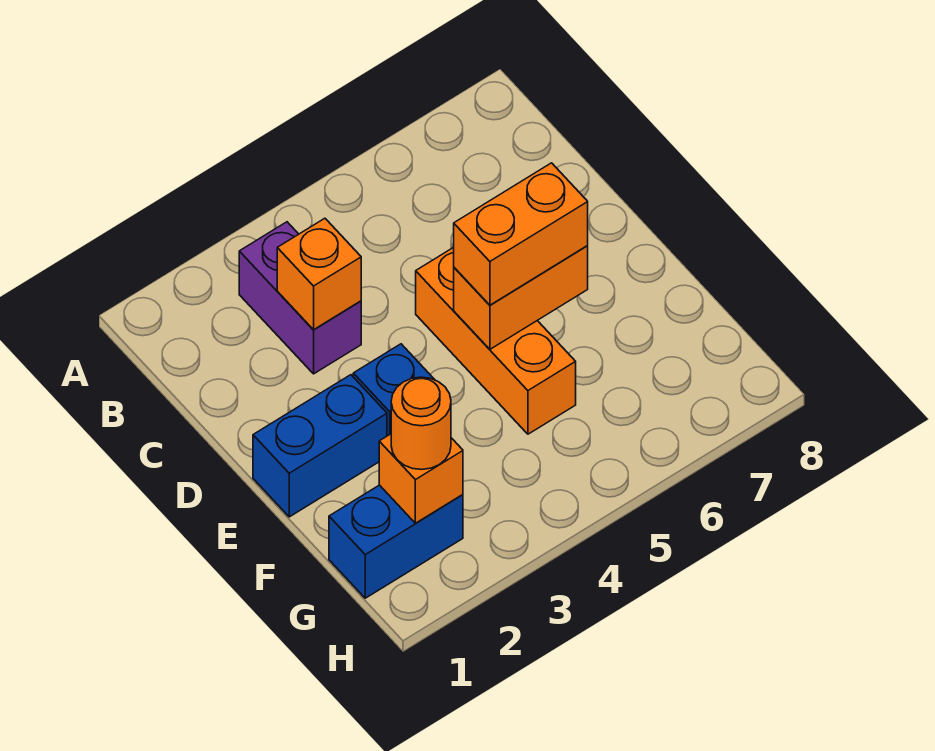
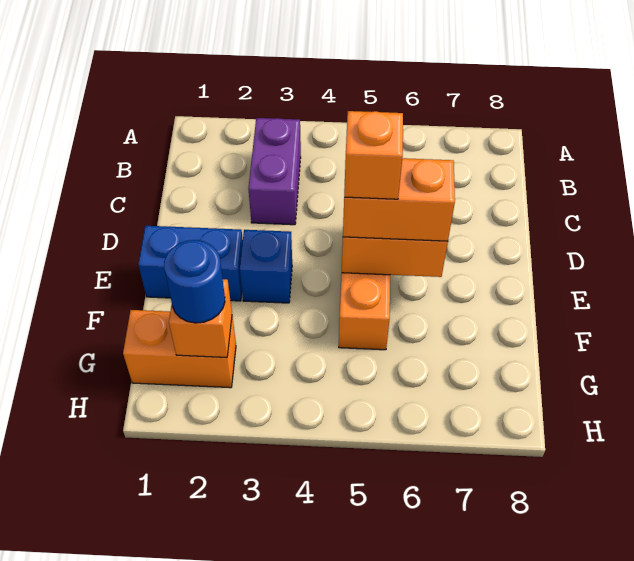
orange brick C3 level 2 -> orange brick E5 level 4
blue brick G1:G2 level 1 -> orange brick G1:G2 level 1
orange round brick G2 level 3 -> blue round brick G2 level 3

